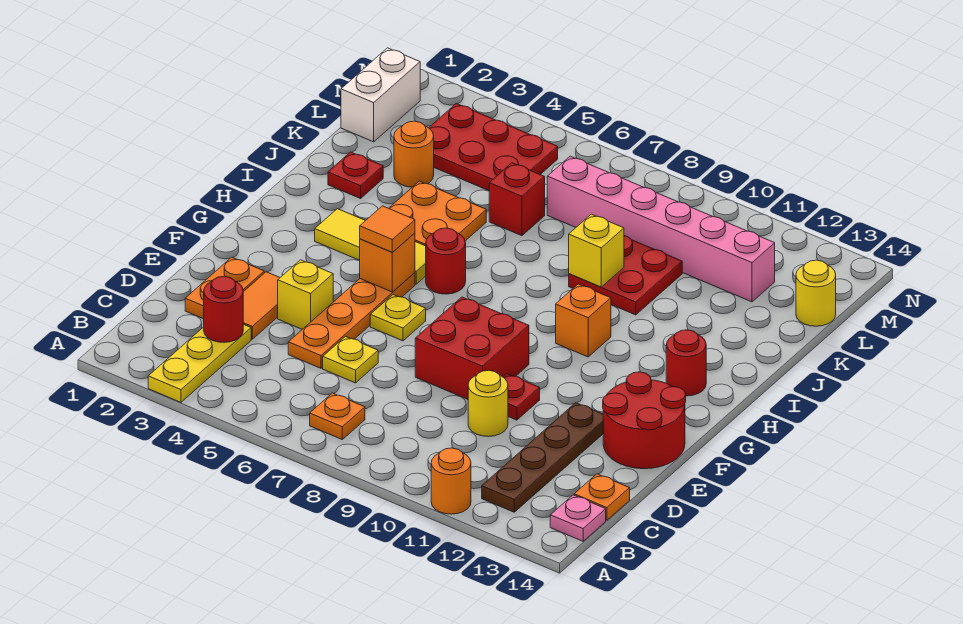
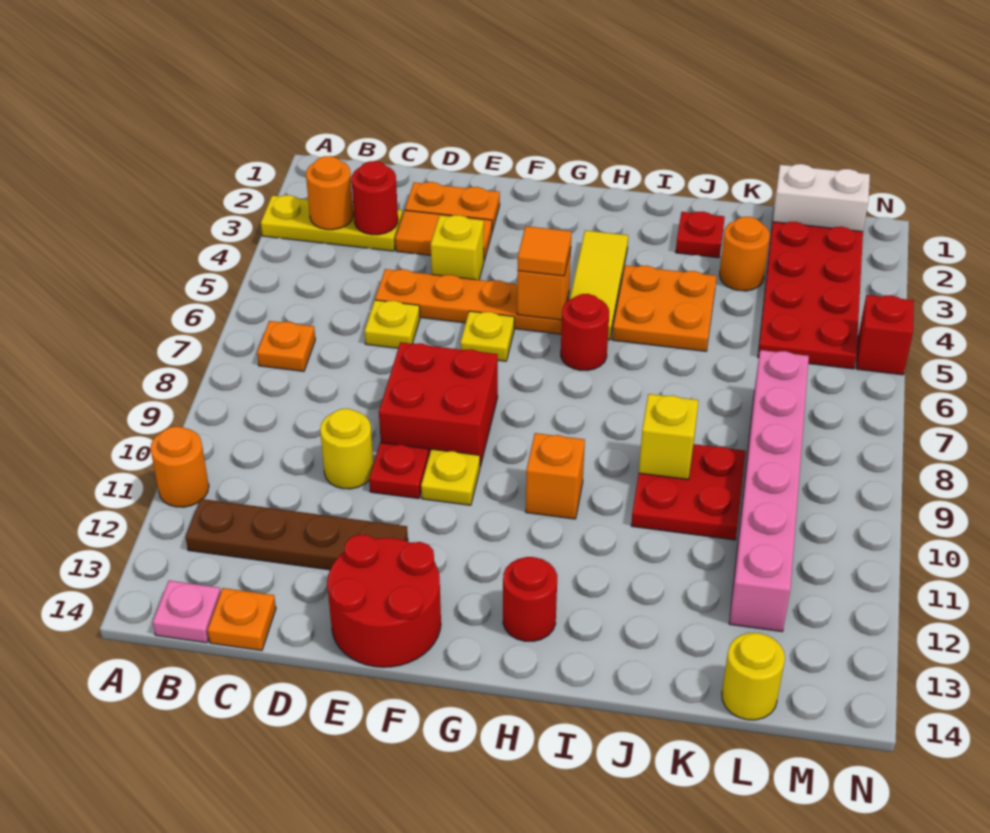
none -> orange round brick B3 level 2
none -> yellow plate F10 level 1
red brick K6 level 1 -> red brick N5 level 1
red plate L3:M5 level 1 -> red plate L2:M5 level 1

